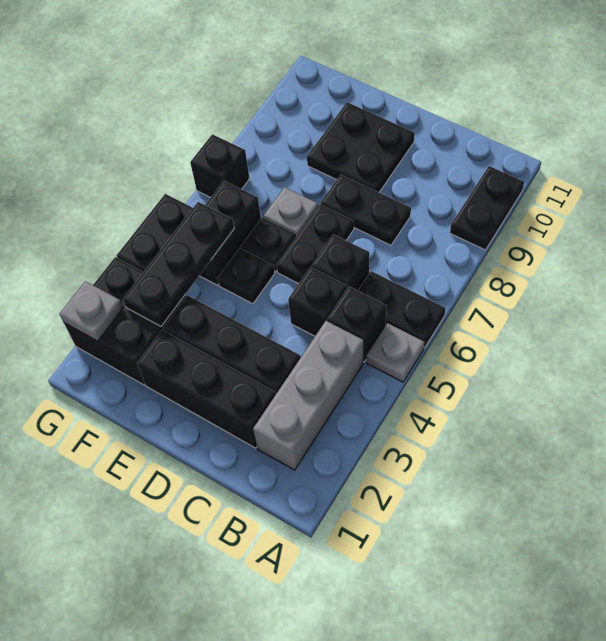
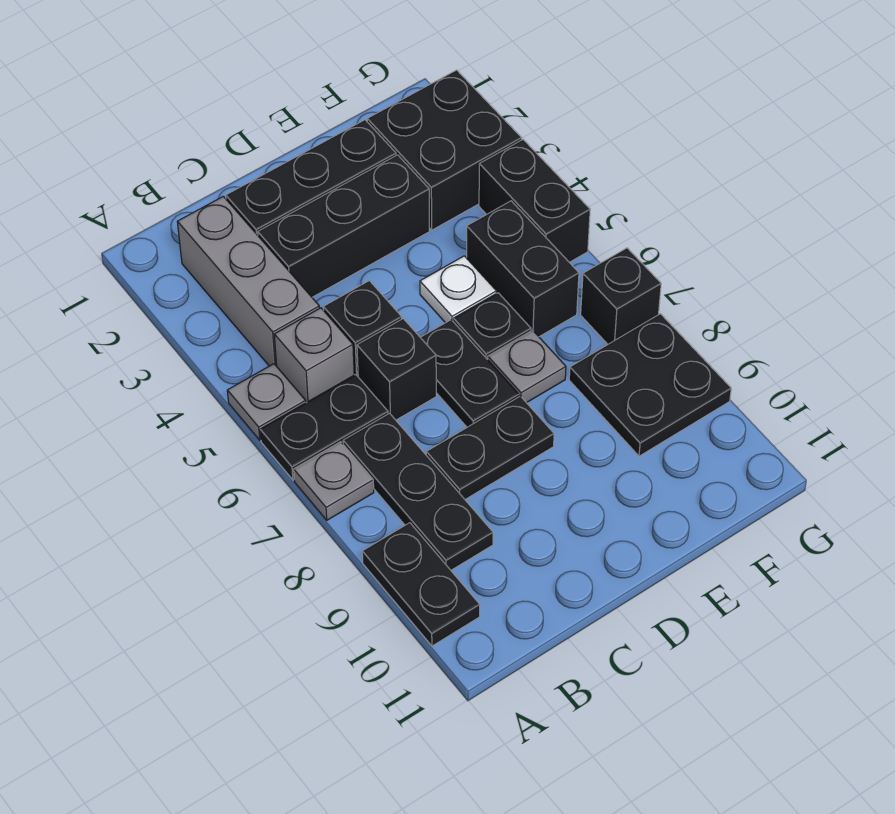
black brick B5 level 1 -> grey brick B5 level 1
black plate D9:E10 level 1 -> black plate F8:G9 level 1
black plate E5 level 1 -> white plate E5 level 1
black plate F3:F5 level 2 -> black plate B7:B9 level 1
grey plate G2 level 2 -> grey plate A7 level 1

